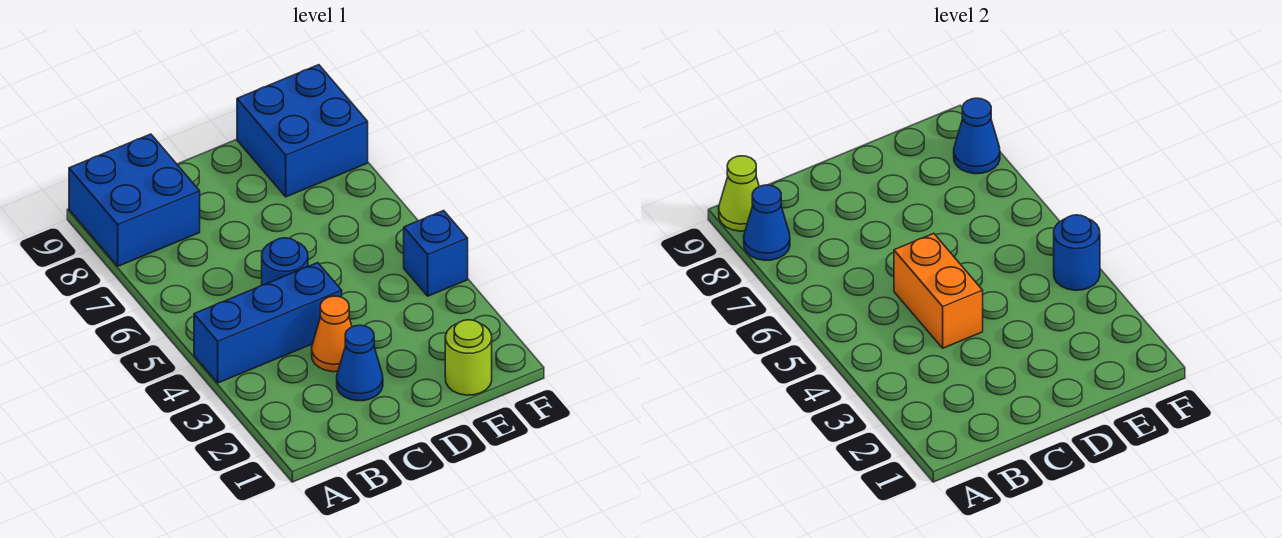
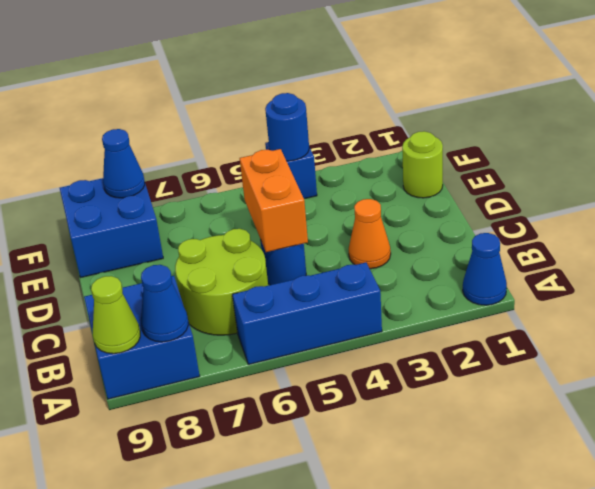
blue brick A4:C4 level 1 -> blue brick A4:A6 level 1
none -> lime round brick B6:C7 level 1
blue cone C2 level 1 -> blue cone A1 level 1
orange brick C4:C5 level 2 -> orange brick C5:D5 level 2

